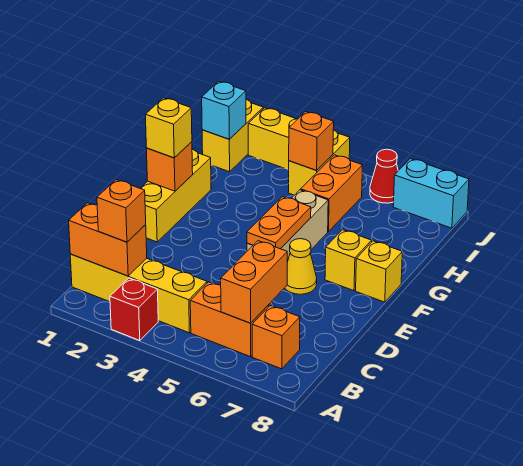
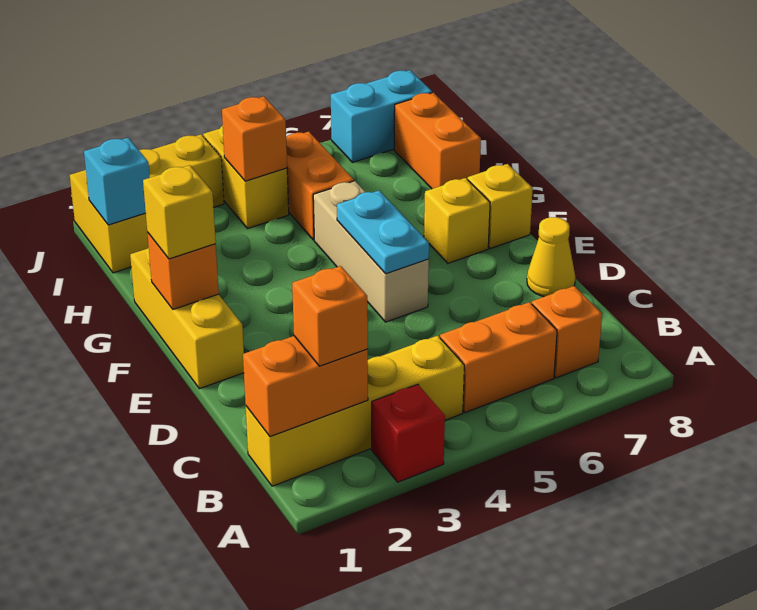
orange brick B6:C6 level 2 -> orange brick H8:I8 level 1
orange plate E5:F5 level 2 -> cyan plate E5:F5 level 2
yellow cone E6 level 1 -> yellow cone D8 level 1
red cone J6 level 1 -> none

